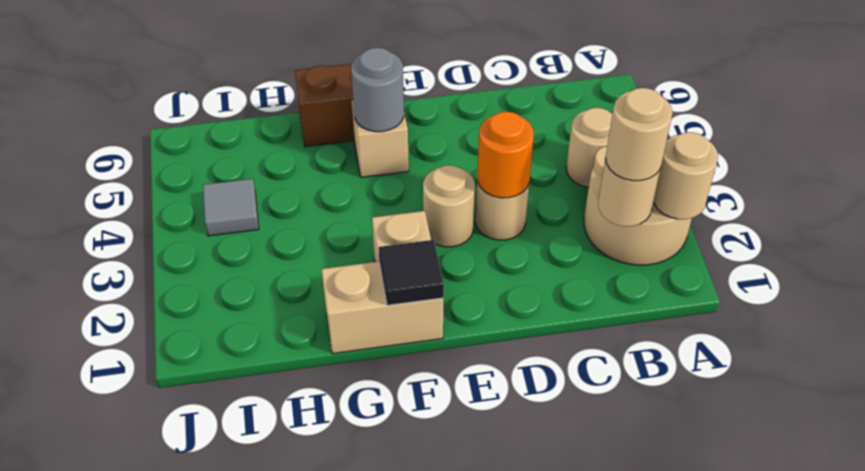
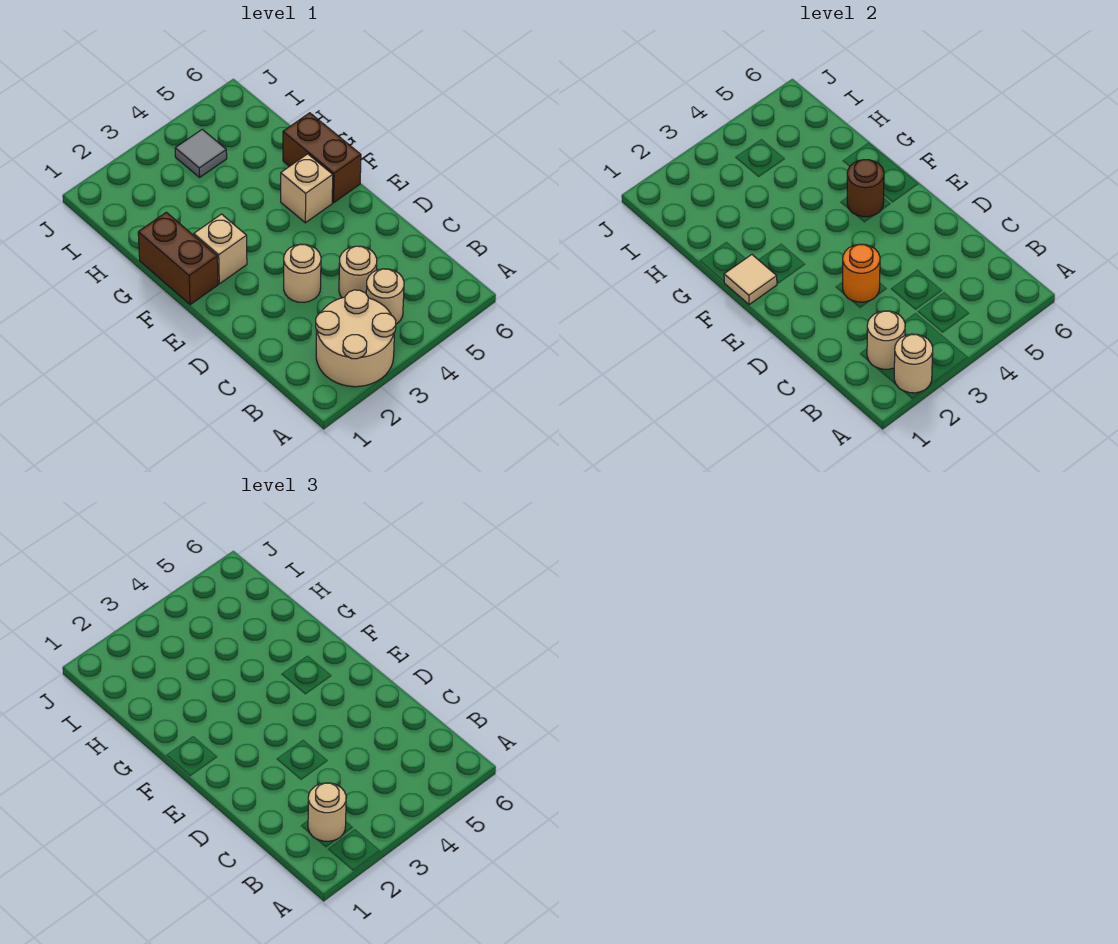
tan round brick E3 level 1 -> tan round brick C4 level 1
tan brick F1:G1 level 1 -> brown brick F1:G1 level 1
black tile F1 level 2 -> tan tile F1 level 2
grey round brick F5 level 2 -> brown round brick F5 level 2

